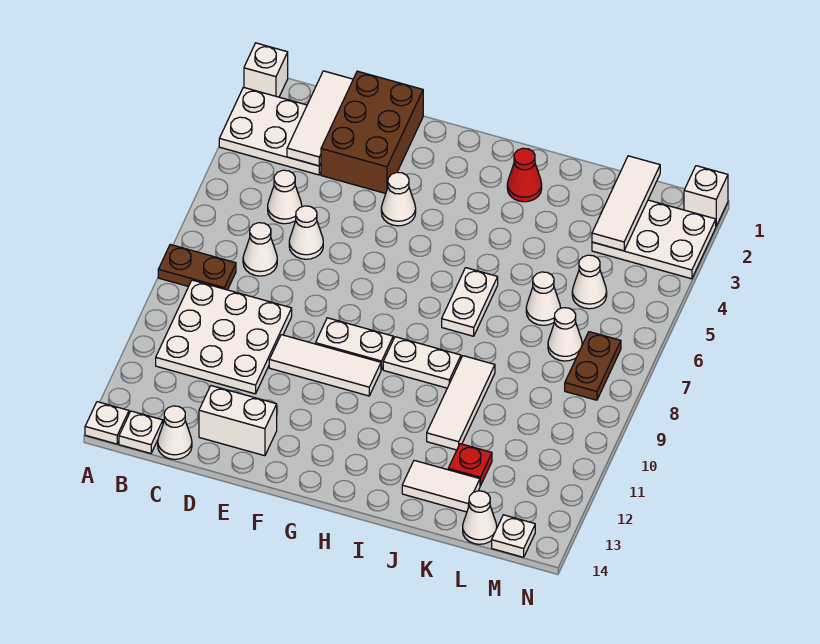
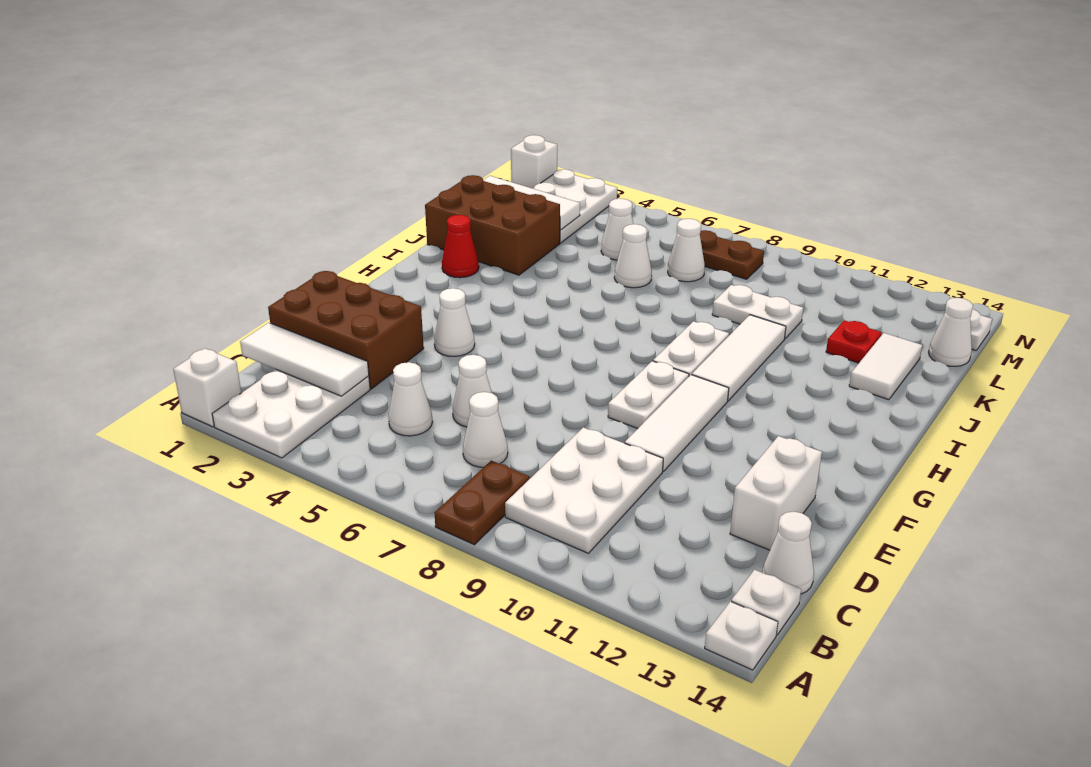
white plate B9:D11 level 1 -> white plate B9:D10 level 1
white plate I6:I7 level 1 -> white plate K9:K10 level 1
none -> brown brick J1:K3 level 1
white tile J9:J11 level 1 -> white tile H10:J10 level 1

